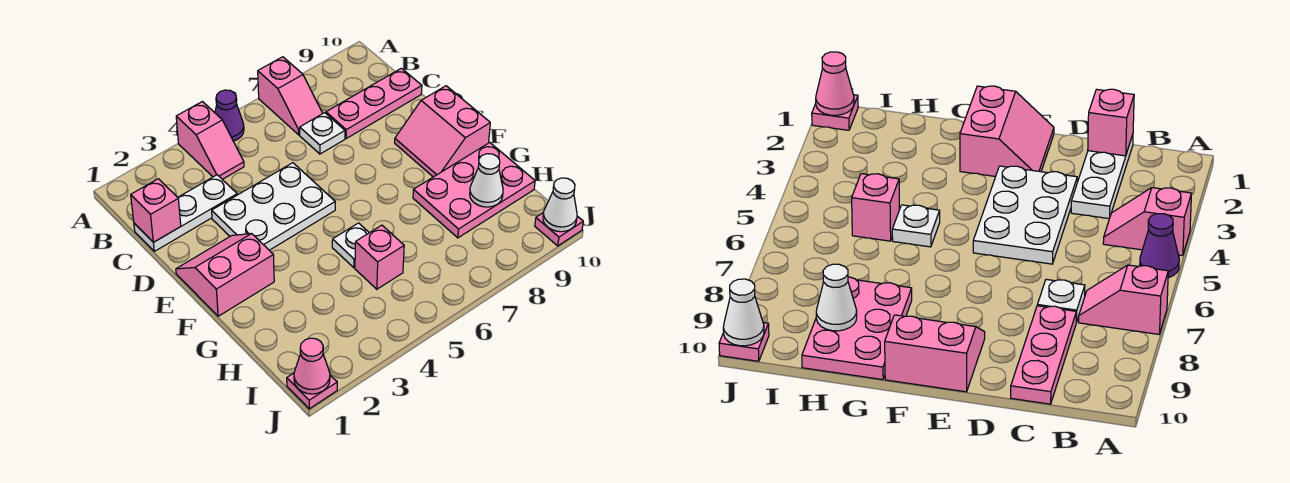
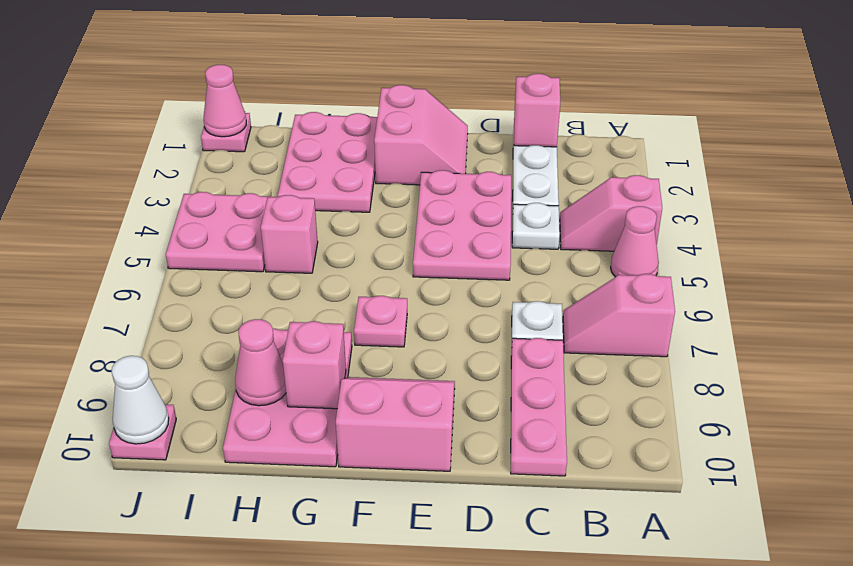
purple cone A5 level 1 -> pink cone A5 level 1
white plate D3:E5 level 1 -> pink plate D3:E5 level 1
none -> pink plate F7 level 1
none -> pink plate G1:H3 level 1
white plate G5 level 1 -> white plate C4 level 1
none -> pink brick G9 level 2
white cone H9 level 2 -> pink cone H9 level 2
none -> pink plate I4:J5 level 1

